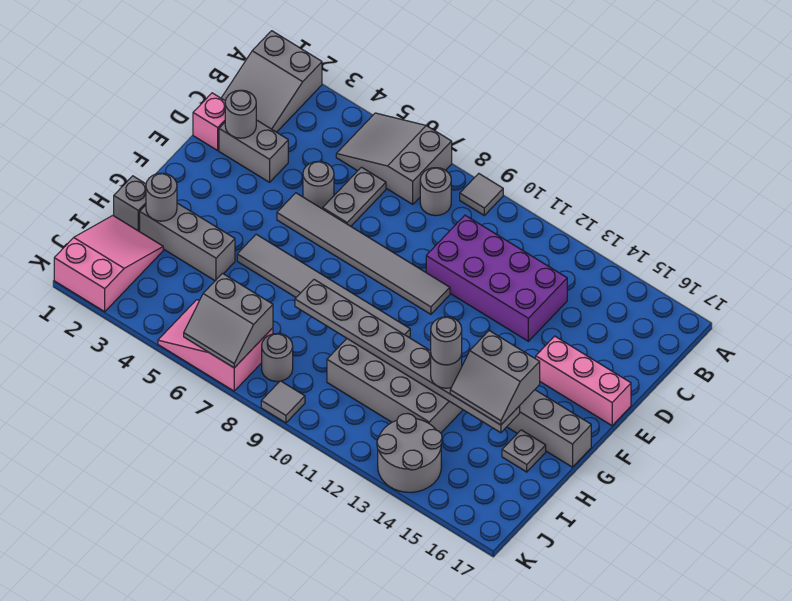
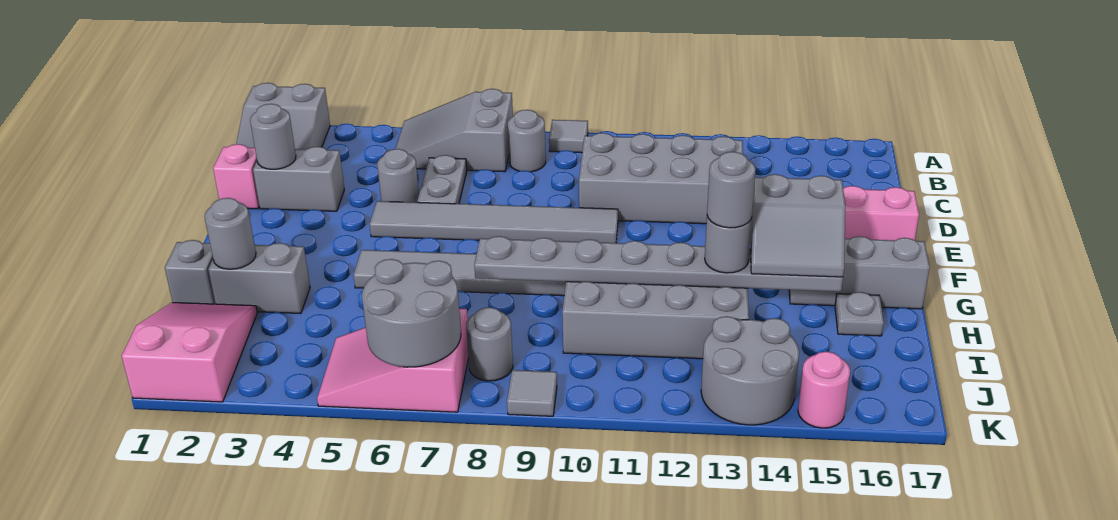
purple brick C10:D13 level 1 -> grey brick C10:D13 level 1
grey brick H2:H4 level 1 -> grey brick H2:H3 level 1
grey slope J6:K7 level 2 top J -> grey round brick J6:K7 level 2
none -> pink round brick K15 level 1

